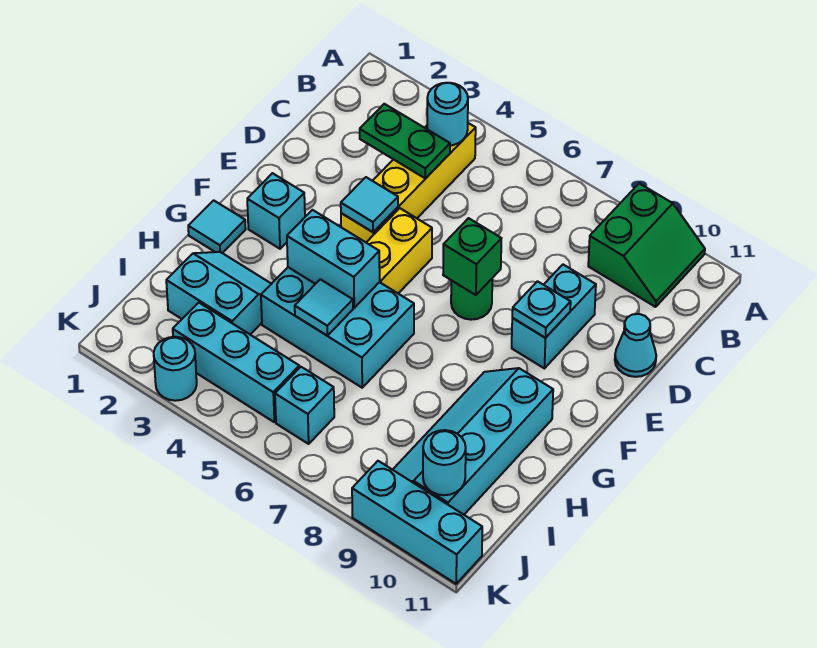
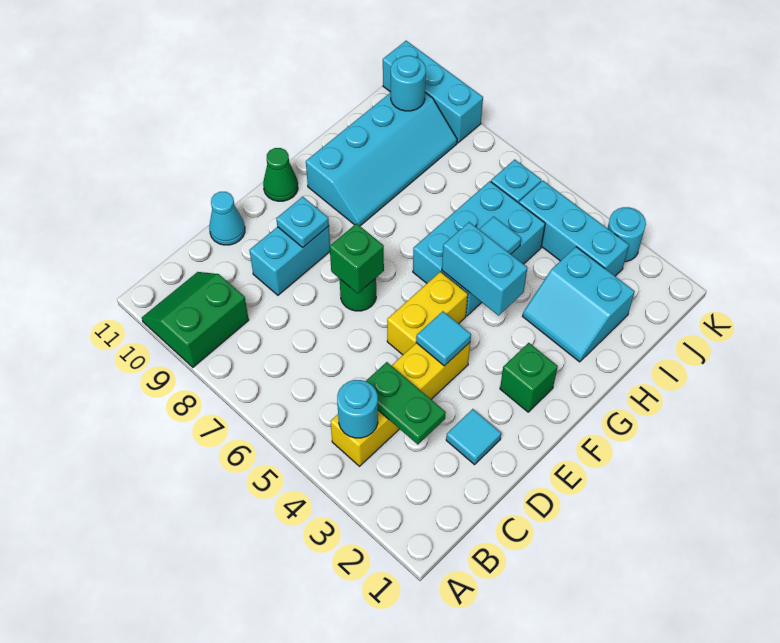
cyan brick F2 level 1 -> green brick F2 level 1
none -> green cone F11 level 1
cyan tile G1 level 1 -> cyan tile D2 level 1
cyan brick G4:H6 level 1 -> cyan brick G5:I6 level 1

